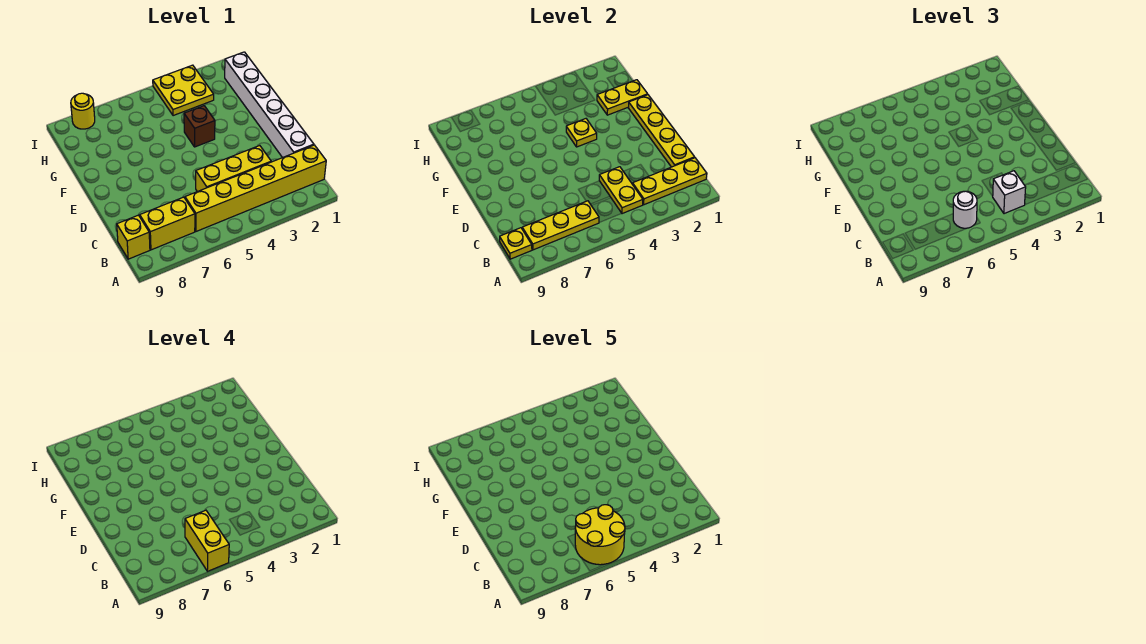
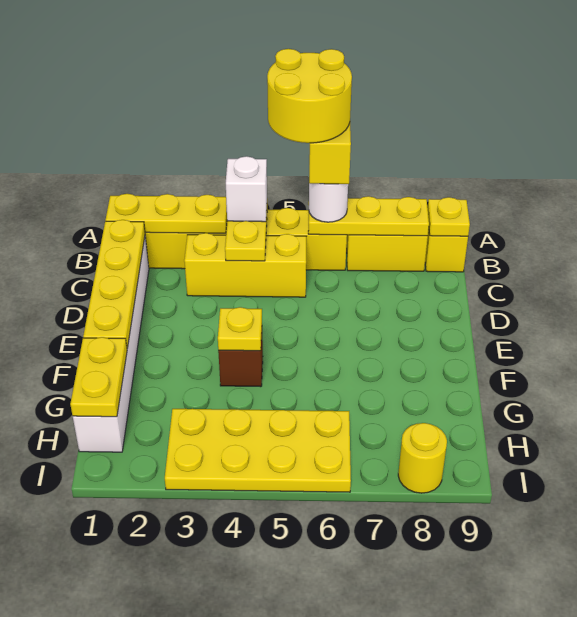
yellow plate G1:G2 level 2 -> yellow plate G1:H1 level 2
yellow plate H3:I4 level 1 -> yellow plate H3:I6 level 1

